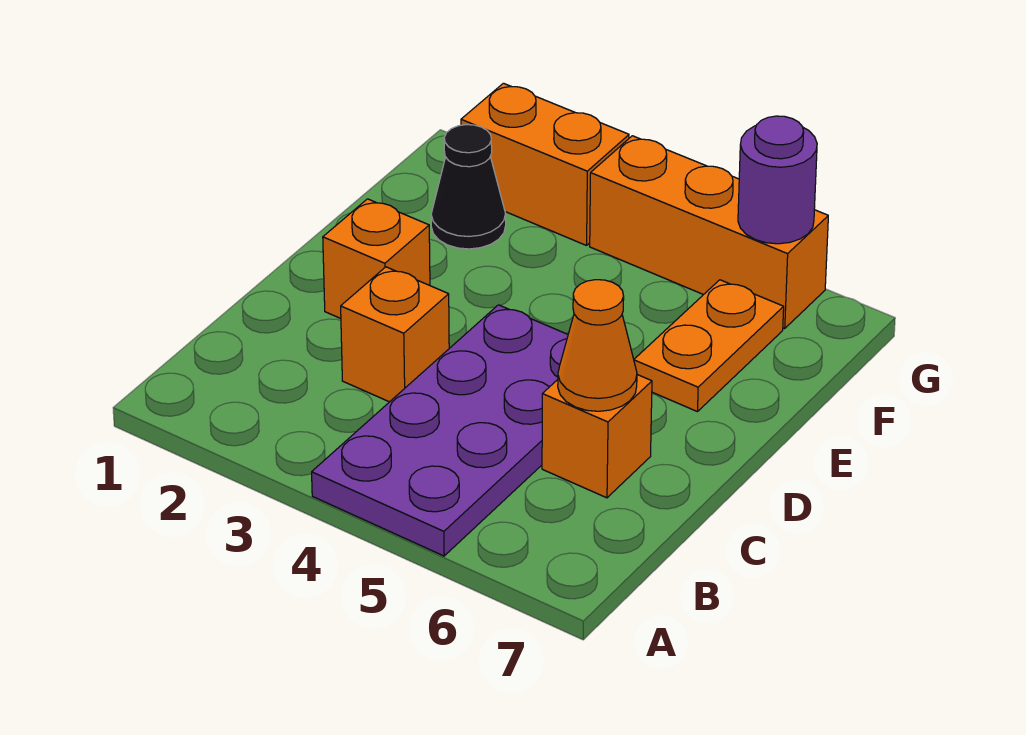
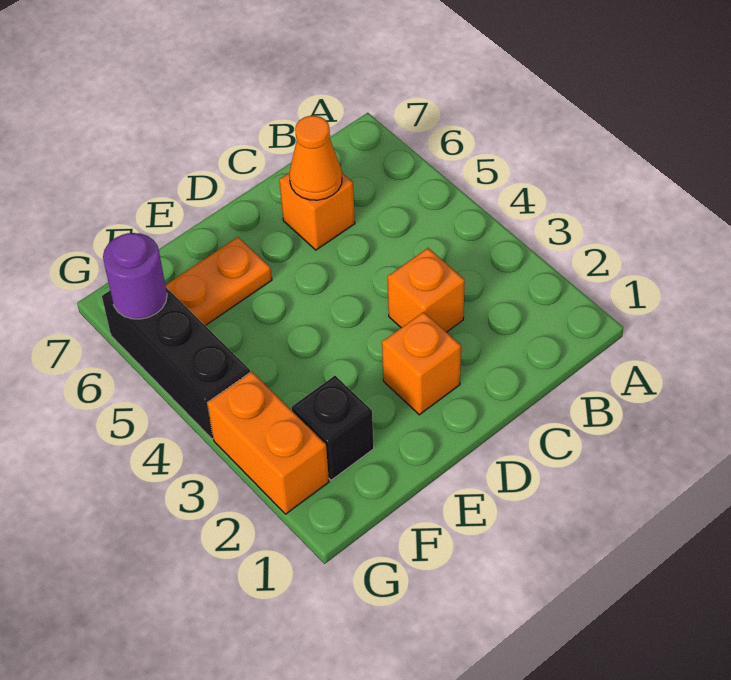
purple plate A4:D5 level 1 -> none
black cone F2 level 1 -> black brick F2 level 1
orange brick G4:G6 level 1 -> black brick G4:G6 level 1

